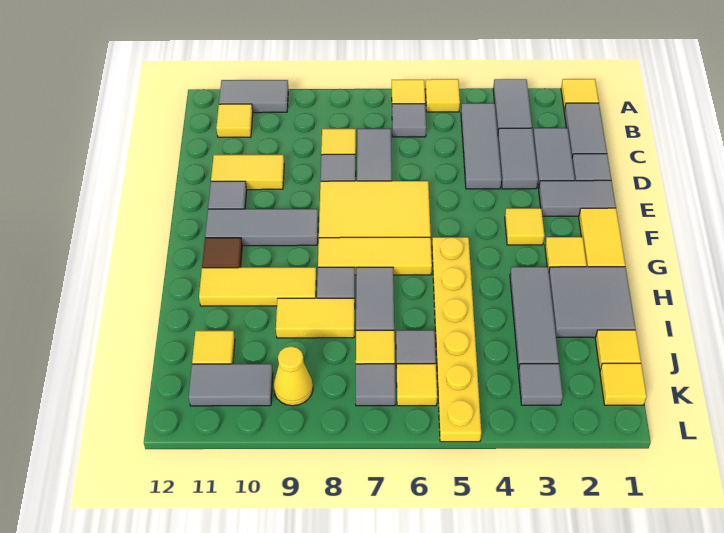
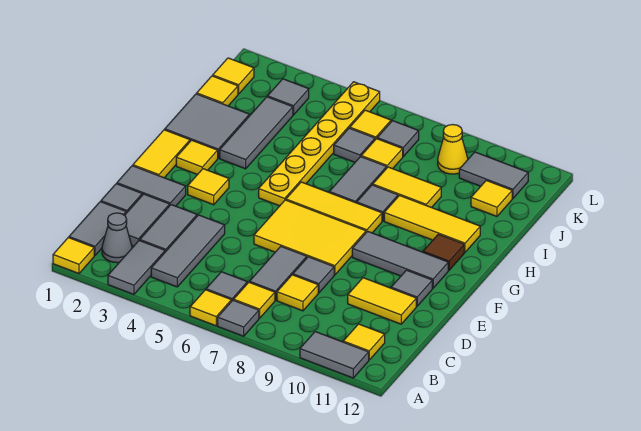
yellow tile A5 level 1 -> yellow tile B7 level 1
none -> grey tile A7 level 1
none -> grey cone B2 level 1

